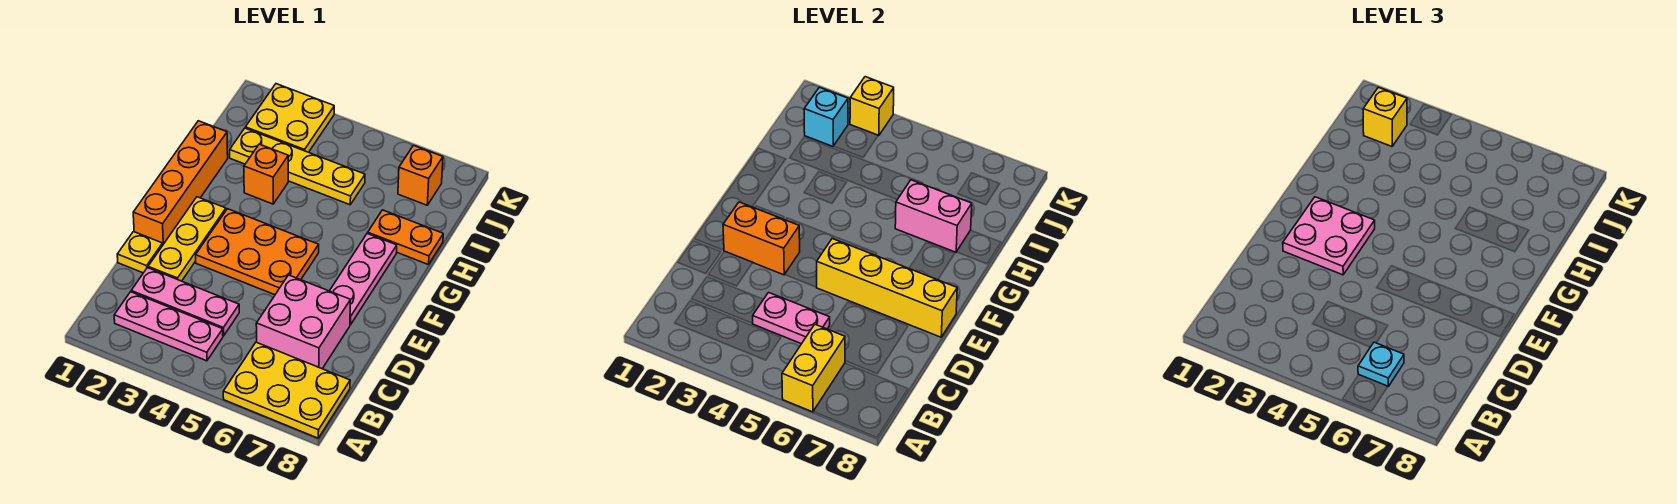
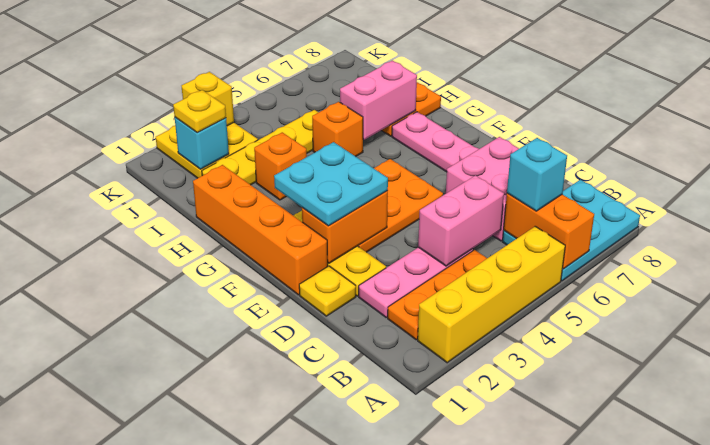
yellow plate A6:B8 level 1 -> cyan plate A6:B8 level 1
yellow brick A6:B6 level 2 -> orange brick A6:B6 level 2
pink plate B2:B4 level 1 -> orange plate B2:B4 level 1
cyan plate B6 level 3 -> cyan brick B6 level 3
pink plate C4:C5 level 2 -> pink brick C4:C5 level 2
pink plate E2:F3 level 3 -> cyan plate E2:F3 level 3
yellow brick E5:E8 level 2 -> yellow brick A2:A5 level 1
yellow brick J2 level 3 -> yellow plate J2 level 3
orange brick J7 level 1 -> orange brick H5 level 1

